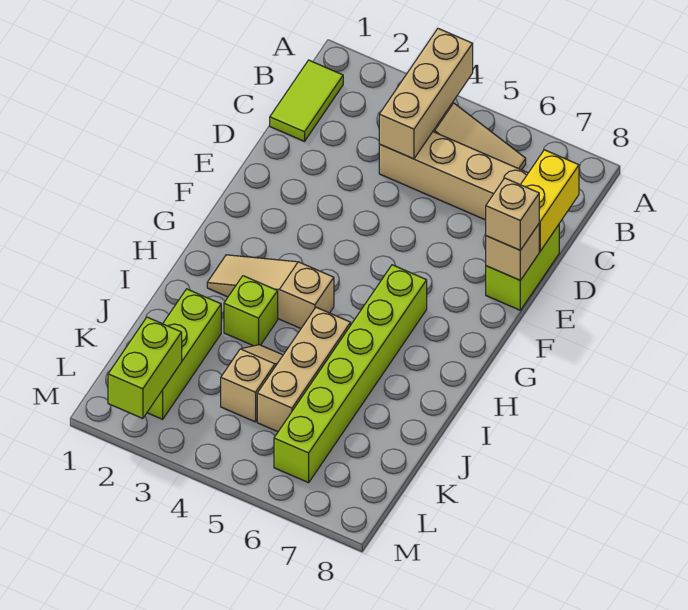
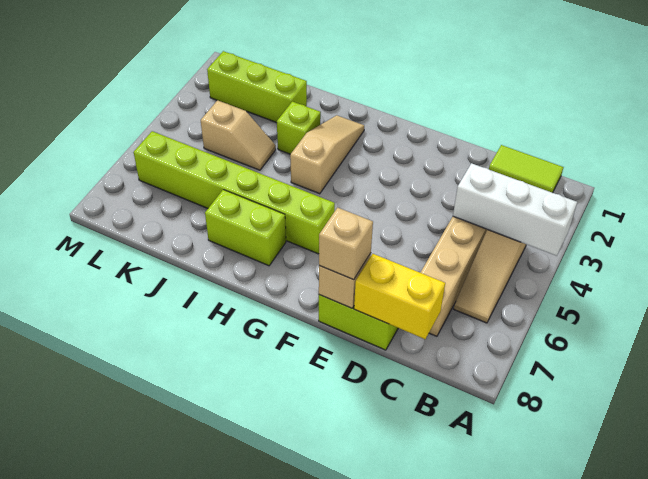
tan brick A4:C4 level 2 -> white brick A4:C4 level 2
tan brick I5:K5 level 1 -> none
lime brick L2:M2 level 2 -> lime brick H7:I7 level 1

